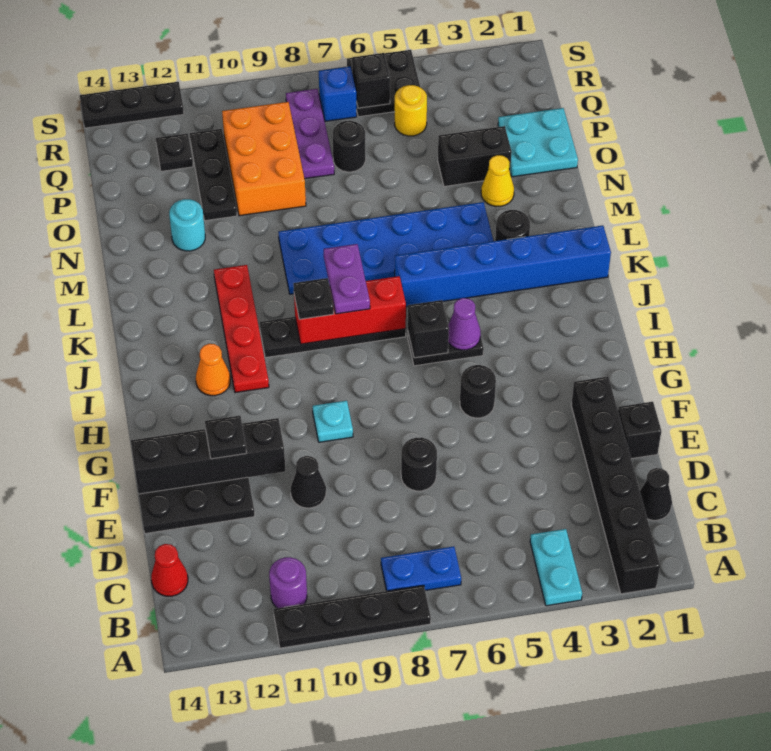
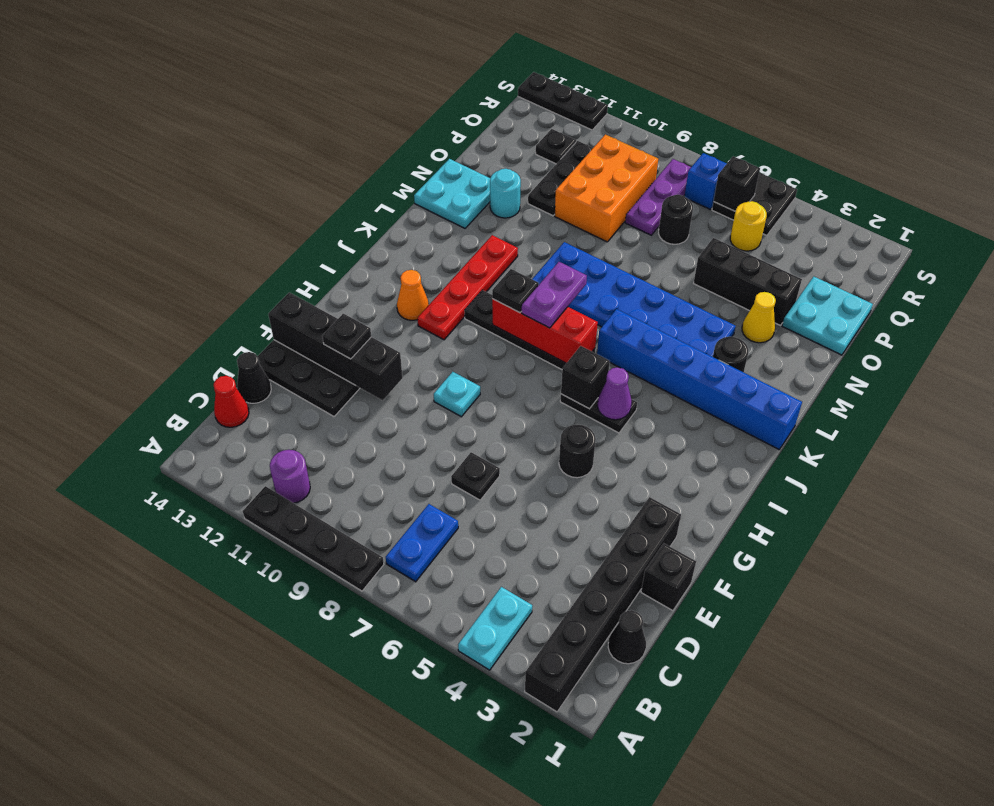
blue plate B7:B8 level 1 -> blue plate B7:C7 level 1
black round brick E7 level 1 -> black plate E7 level 1
black cone E10 level 1 -> black cone D14 level 1
none -> cyan plate M13:N14 level 1
black brick O3:O4 level 1 -> black brick O3:O5 level 1

